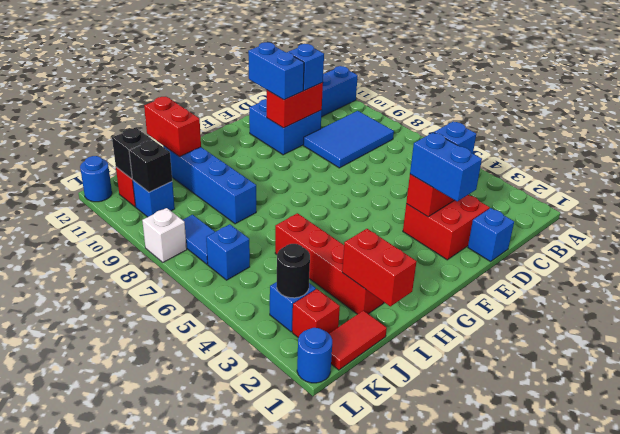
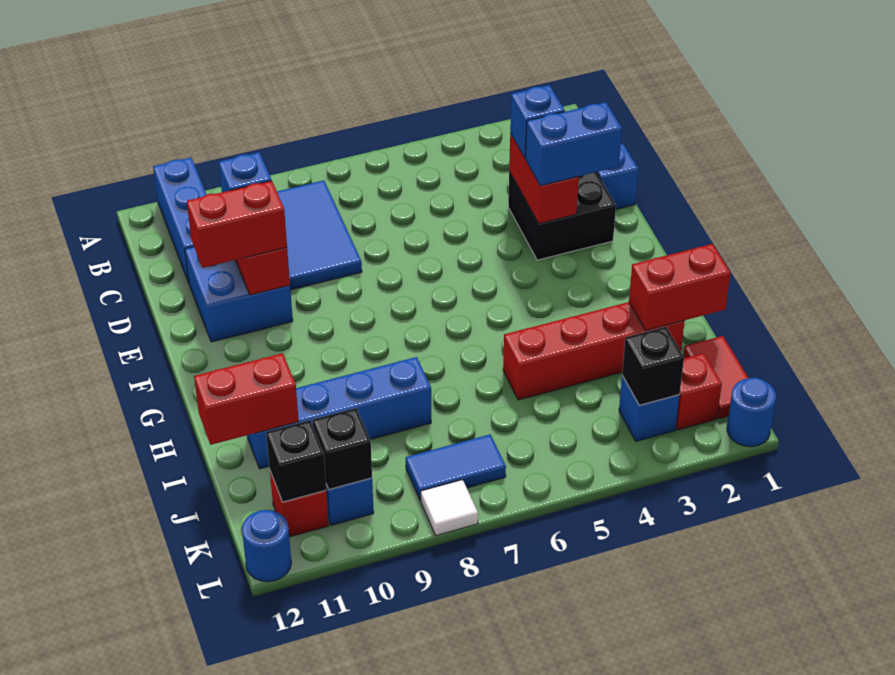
red brick D2:E3 level 1 -> black brick D2:E3 level 1
blue brick E10:E11 level 3 -> red brick E10:E11 level 3
black round brick K3 level 2 -> black brick K3 level 2
blue brick K6 level 1 -> none
white brick L8 level 1 -> white tile L8 level 1

